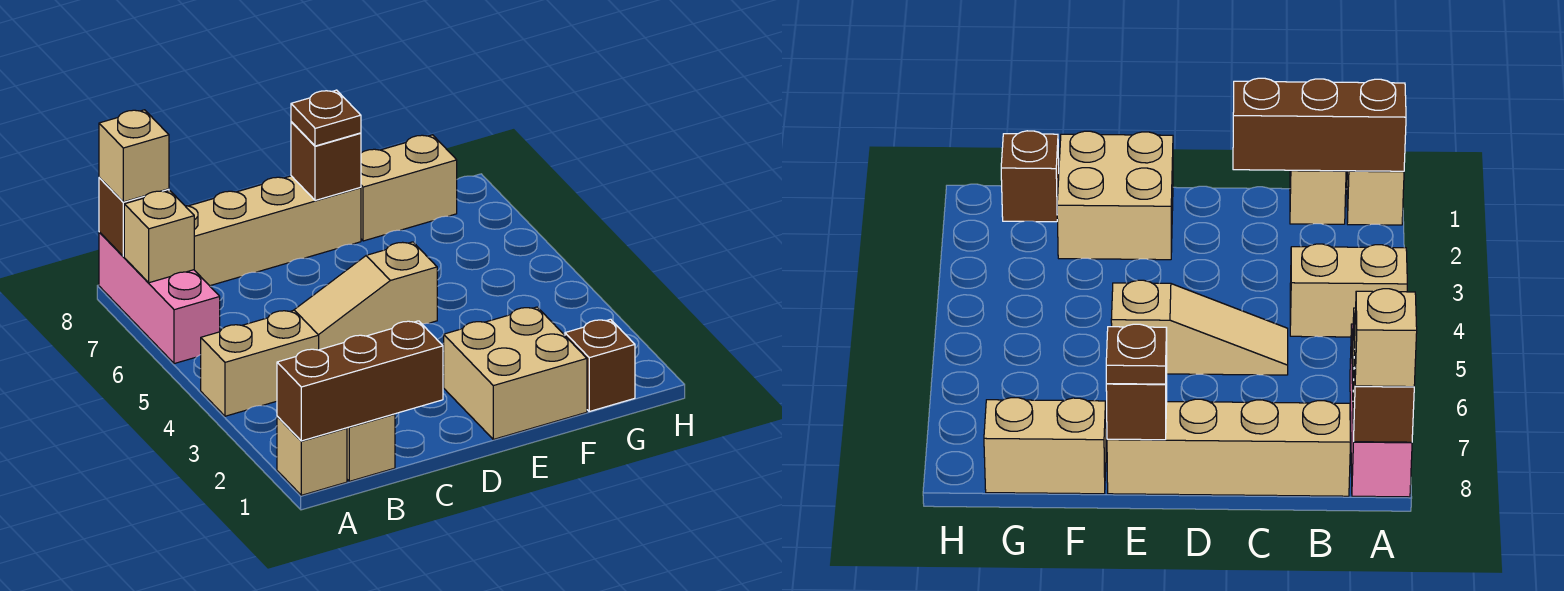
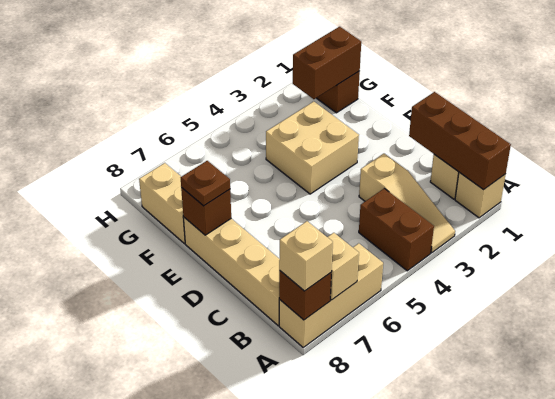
tan brick A4:B4 level 1 -> brown brick A4:B4 level 1
pink brick A6:A8 level 1 -> tan brick A6:A8 level 1
tan slope C5:E5 level 1 top E -> tan slope A3:C3 level 1 top C
tan brick E1:F2 level 1 -> tan brick E3:F4 level 1
none -> brown brick G1:G2 level 2

